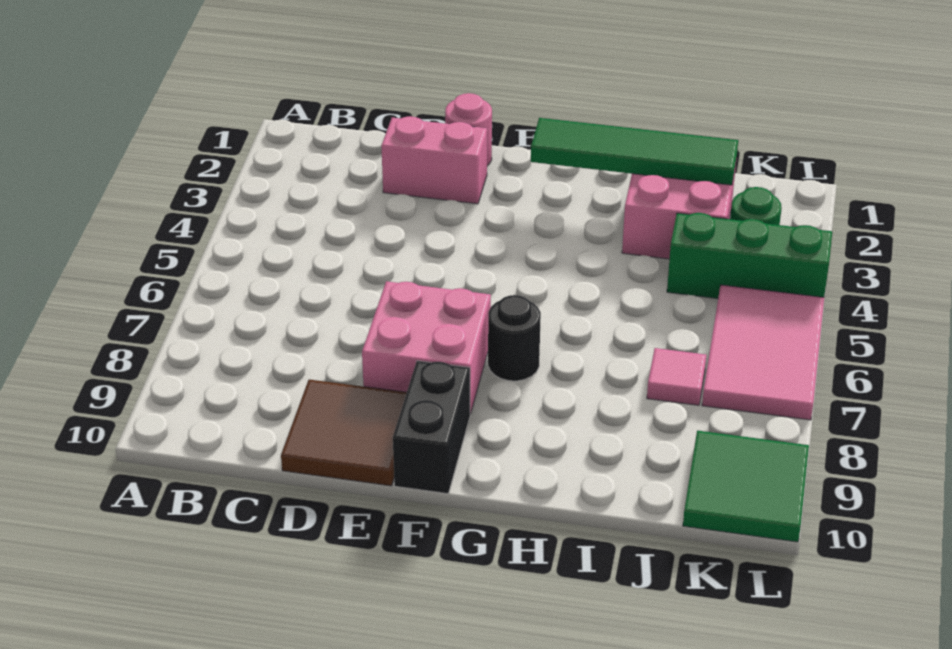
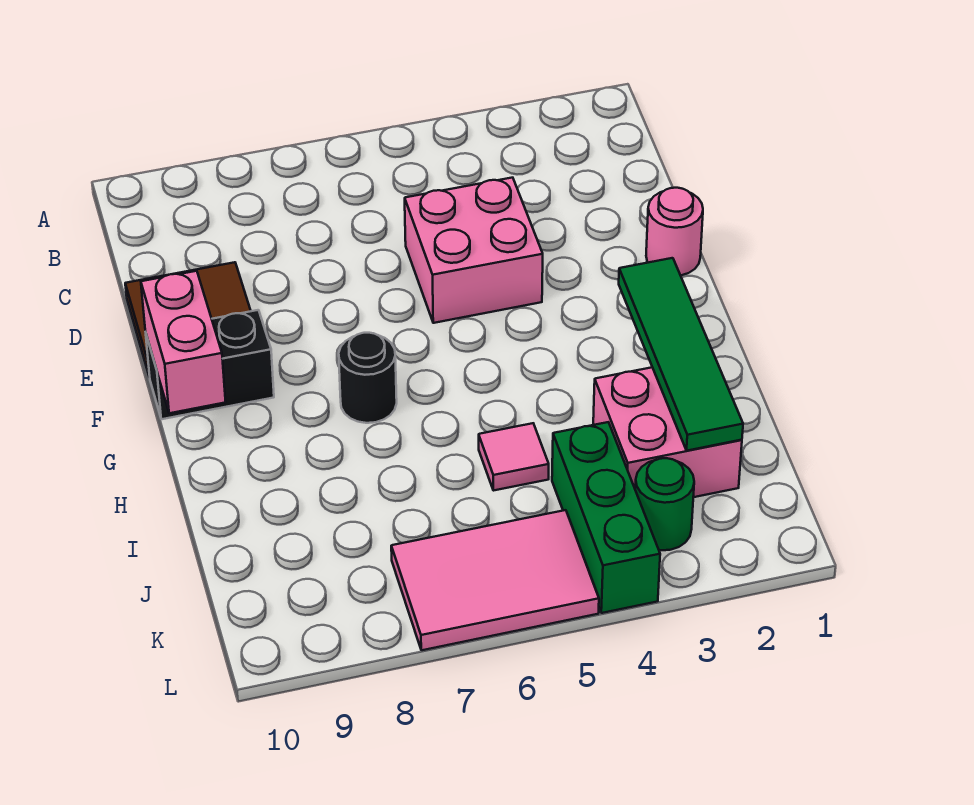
pink brick D2:E2 level 1 -> pink brick F10:G10 level 2
pink brick E7:F8 level 1 -> pink brick D4:E5 level 1
pink tile J7 level 1 -> pink tile I5 level 1
green tile K9:L10 level 1 -> none

